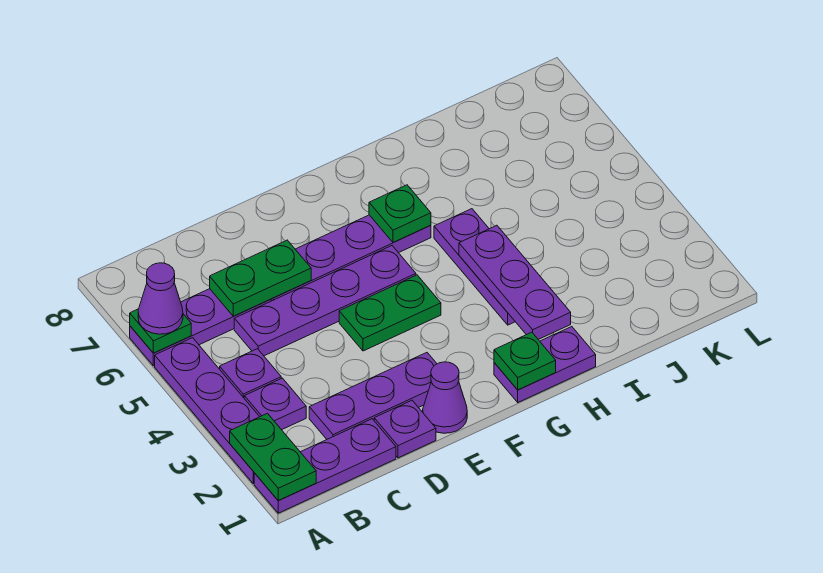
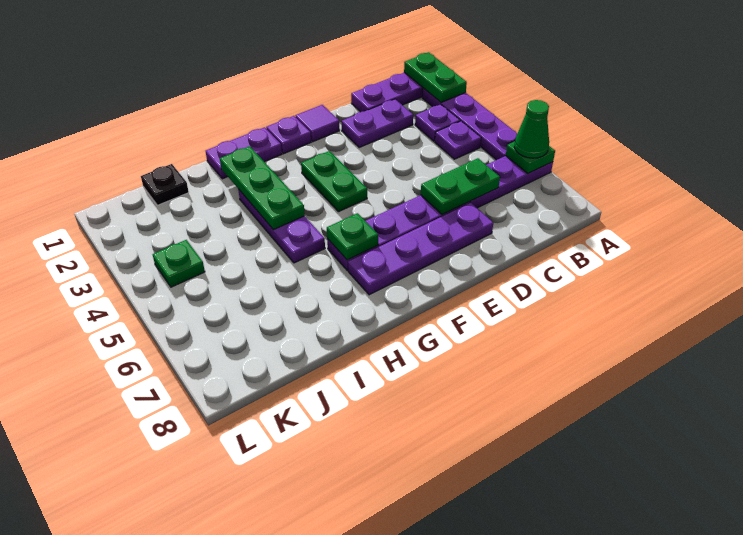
purple cone A6 level 3 -> green cone A6 level 3
purple plate C2:E2 level 1 -> purple plate C2:D2 level 1
purple plate C5:F5 level 1 -> purple plate D7:G7 level 1
purple plate D1 level 1 -> purple plate F1 level 1
purple cone E1 level 1 -> purple tile E1 level 1
green plate E4:F4 level 1 -> green plate F3:F4 level 1
green plate G1 level 2 -> green plate K4 level 1
purple plate H2:H4 level 2 -> green plate H2:H4 level 2
none -> black plate J1 level 1

